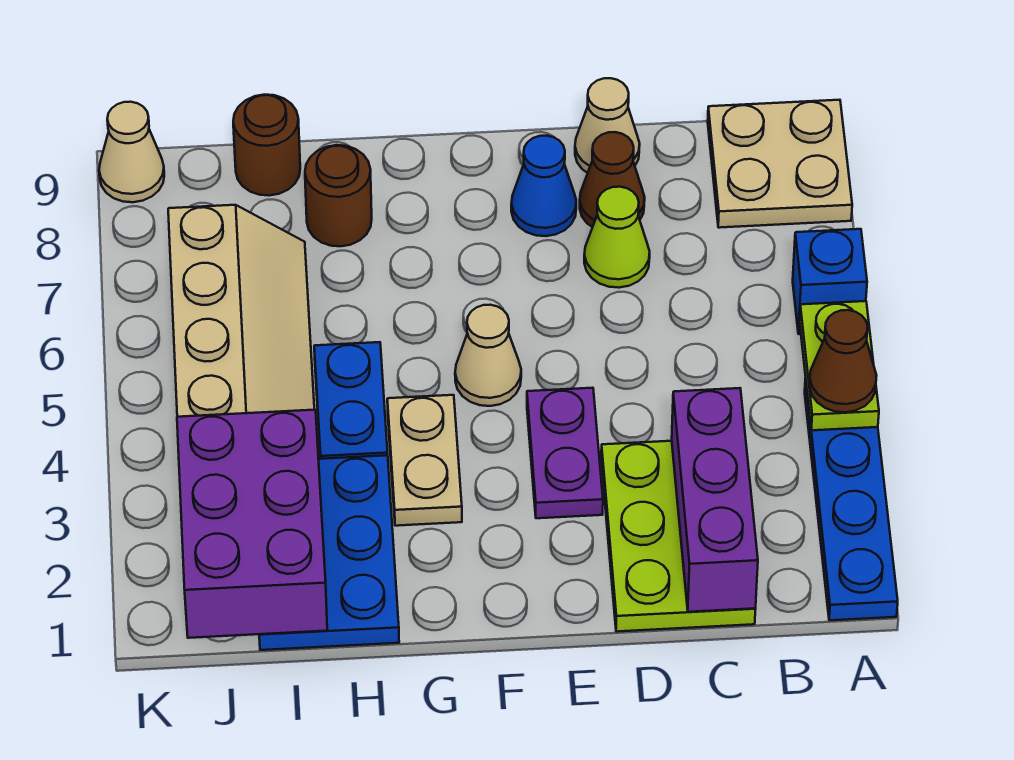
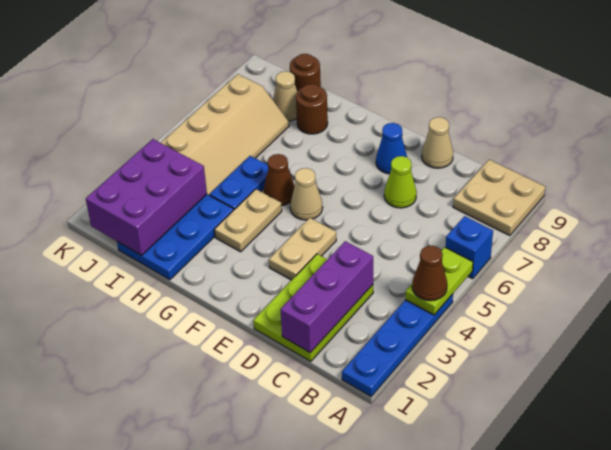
brown cone D8 level 1 -> brown cone G5 level 1
purple plate E3:E4 level 1 -> tan plate E3:E4 level 1
tan cone K9 level 1 -> tan cone I8 level 1

